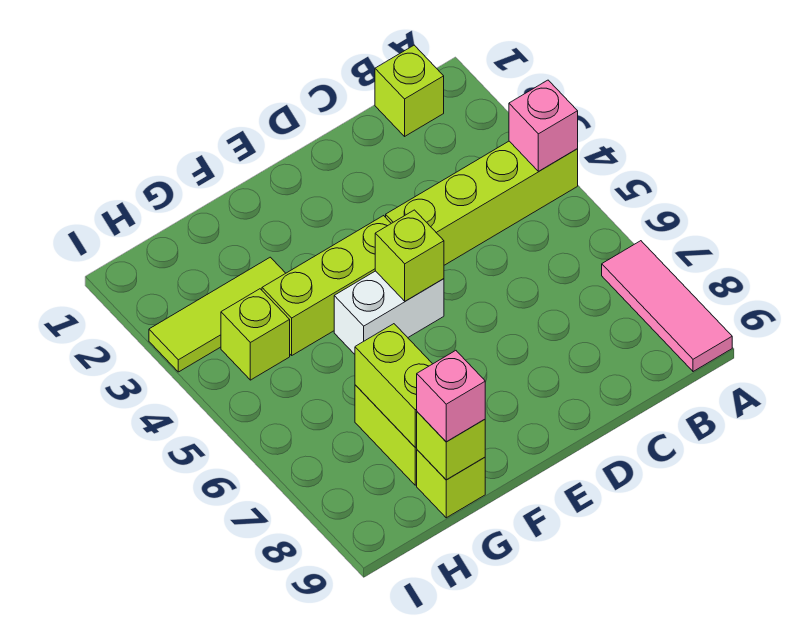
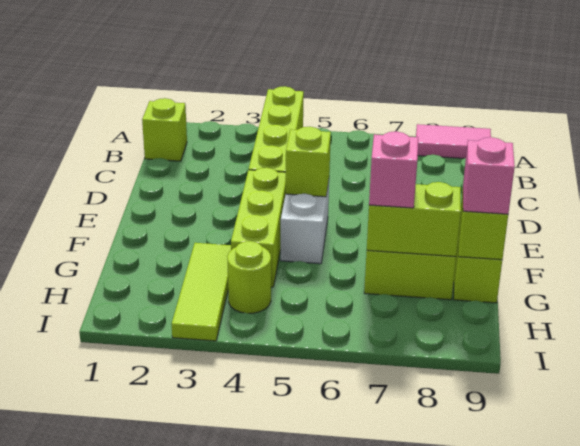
pink brick A4 level 2 -> pink brick G7 level 3
pink tile A7:A9 level 1 -> pink tile A8:A9 level 1
lime brick H4 level 1 -> lime round brick H4 level 1

